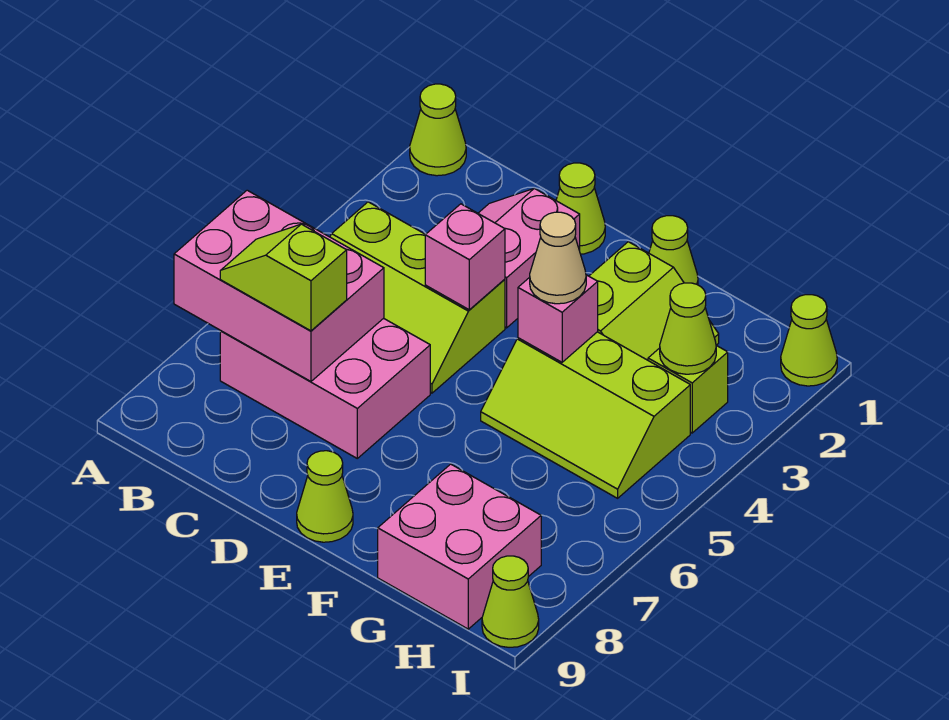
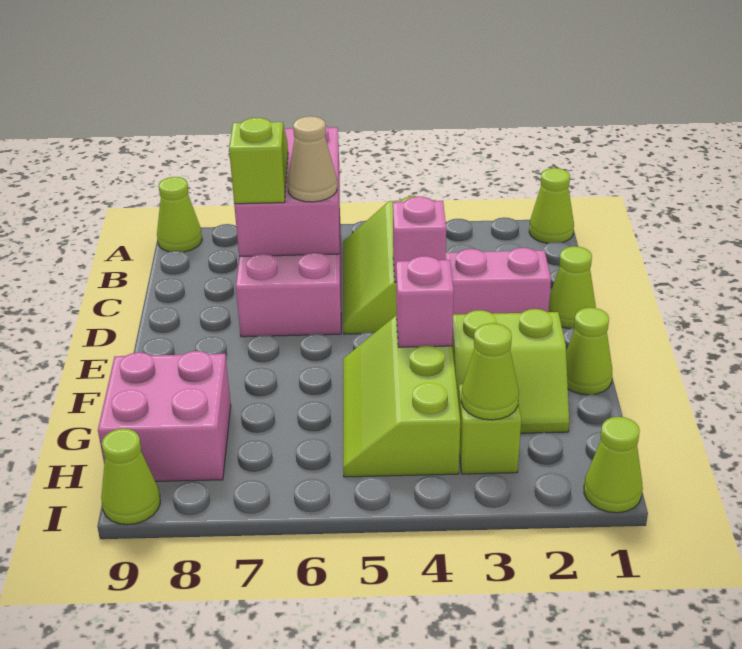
lime cone E9 level 1 -> lime cone A9 level 1
tan cone F4 level 3 -> tan cone C6 level 3

